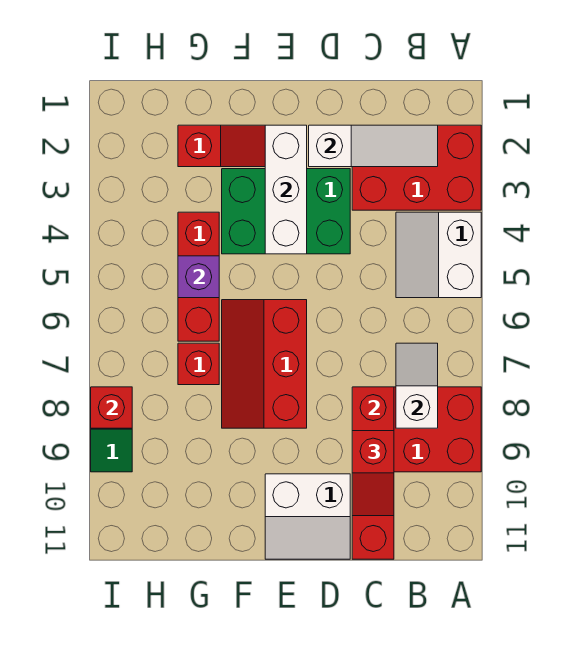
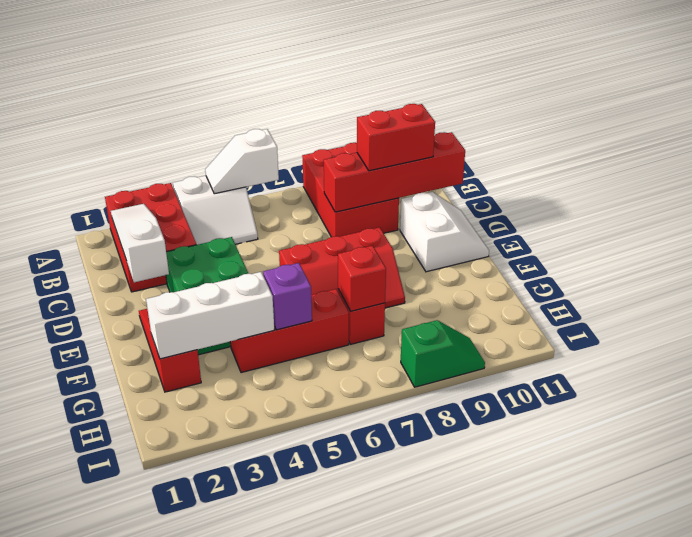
white slope B7:B8 level 2 top 8 -> white slope A5:A6 level 2 top 6
red slope C9:C10 level 3 top 9 -> red brick C9:C10 level 3
white brick E2:E4 level 2 -> white brick G2:G4 level 2
red brick I8 level 2 -> red brick G7 level 2

